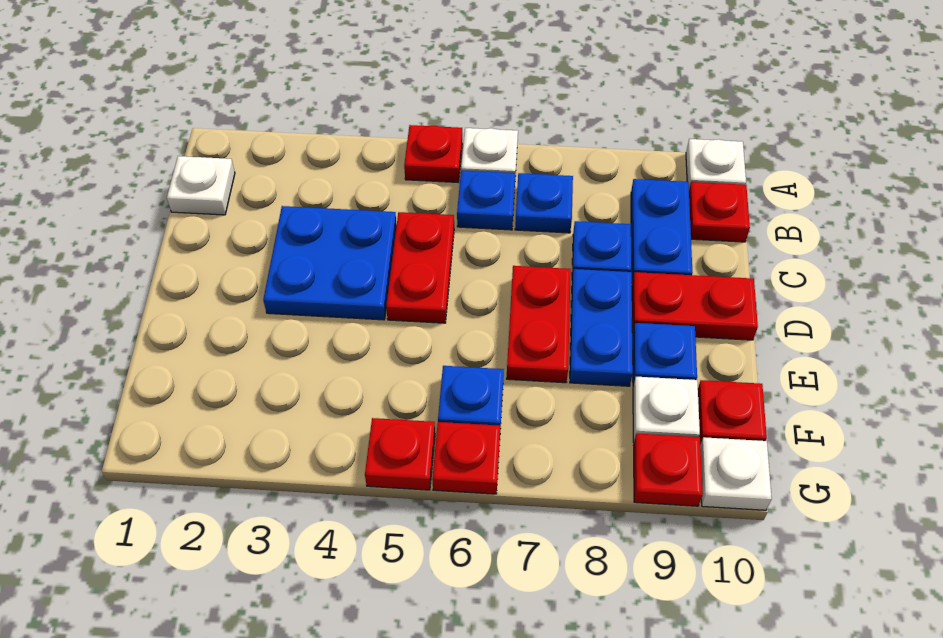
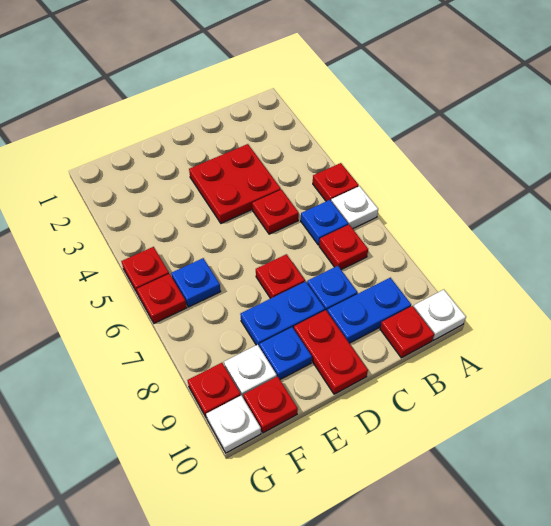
white plate B1 level 1 -> none
blue plate B7 level 1 -> red plate B7 level 1
blue plate C3:D4 level 1 -> red plate C3:D4 level 1
red plate C5:D5 level 1 -> red plate C5 level 1
red plate D7:E7 level 1 -> red plate D7 level 1

